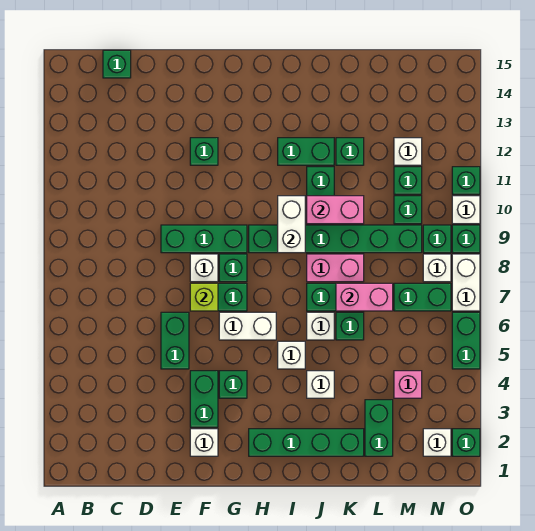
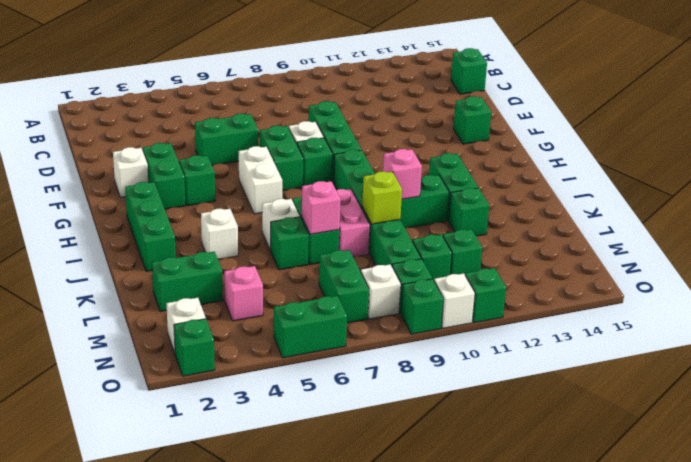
green brick F3:F4 level 1 -> green brick F3:G3 level 1
lime brick F7 level 2 -> lime brick K9 level 2
green brick F12 level 1 -> green brick F14 level 1
green brick H2:K2 level 1 -> green brick H2:J2 level 1
white brick I5 level 1 -> none
white brick I9:I10 level 2 -> none
pink brick J10:K10 level 2 -> pink brick J10 level 2
pink brick K7:L7 level 2 -> pink brick K7 level 2
white brick M12 level 1 -> none
white brick O7:O8 level 1 -> none

